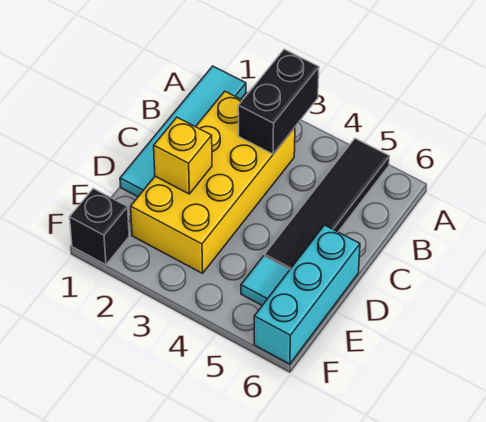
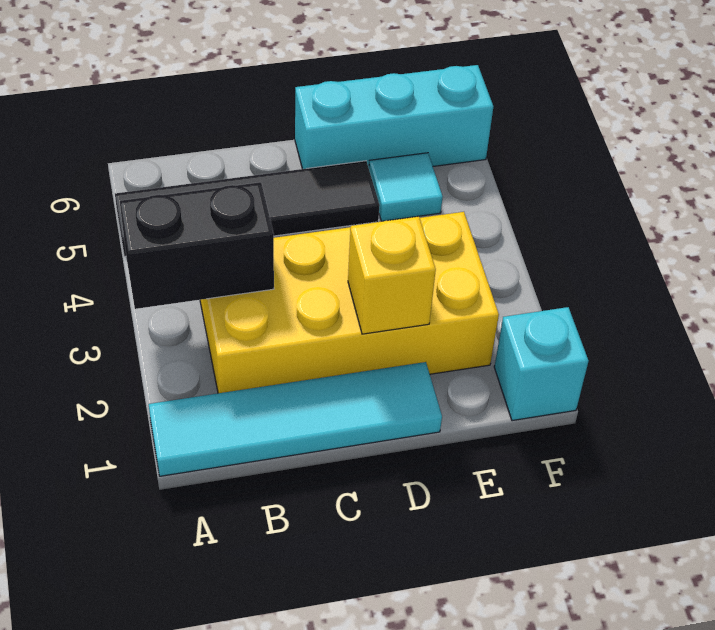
black brick F1 level 1 -> cyan brick F1 level 1

